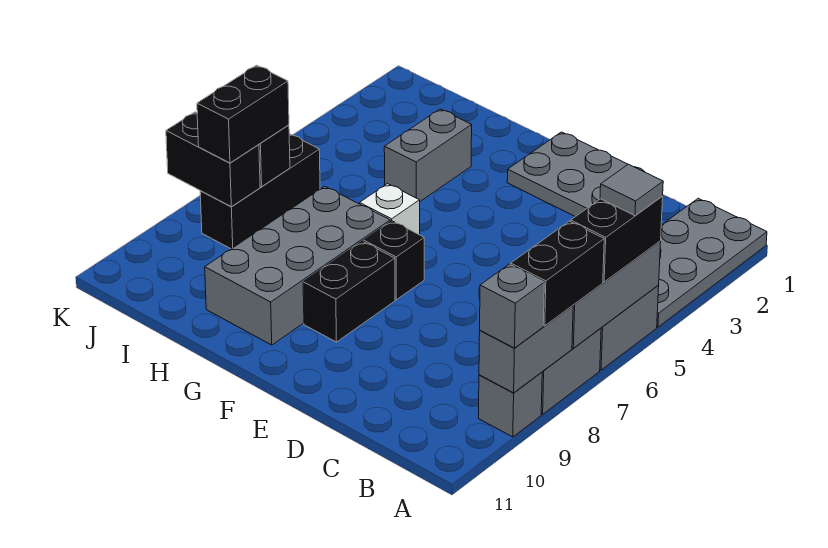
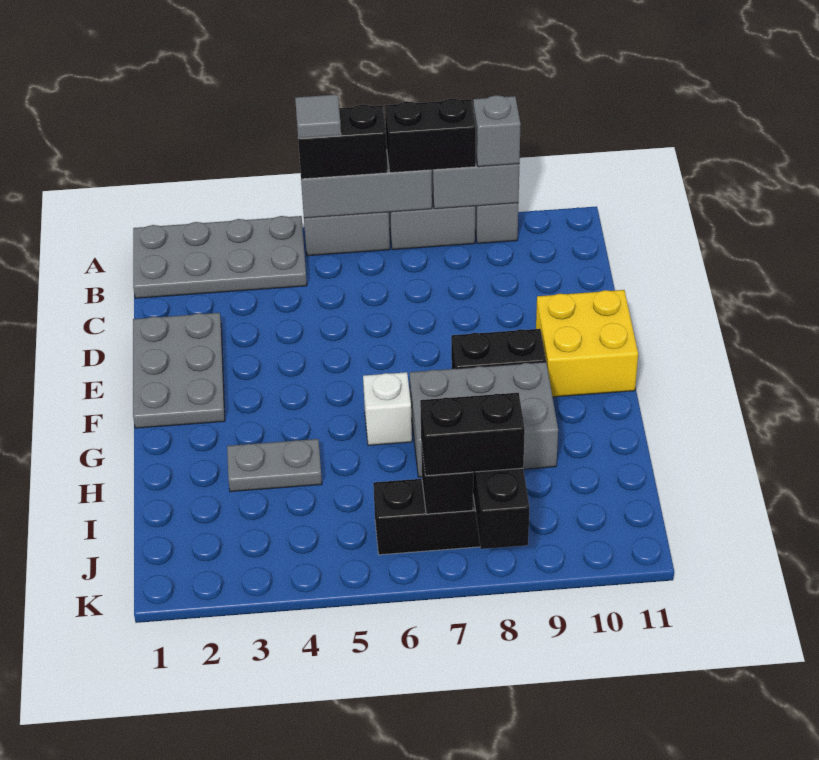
none -> yellow brick E10:F11 level 1
black brick F7 level 1 -> none
grey brick G7:H10 level 1 -> grey brick G7:H9 level 1
grey brick H3:H4 level 1 -> grey plate H3:H4 level 1

